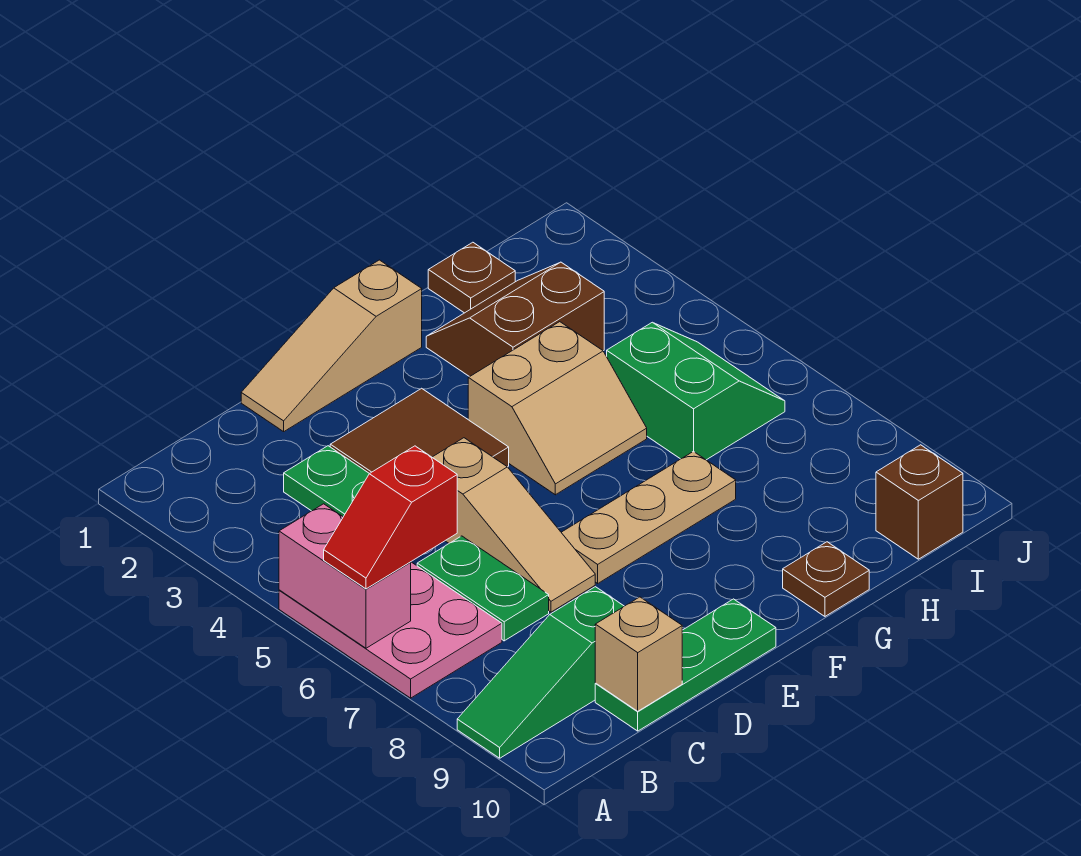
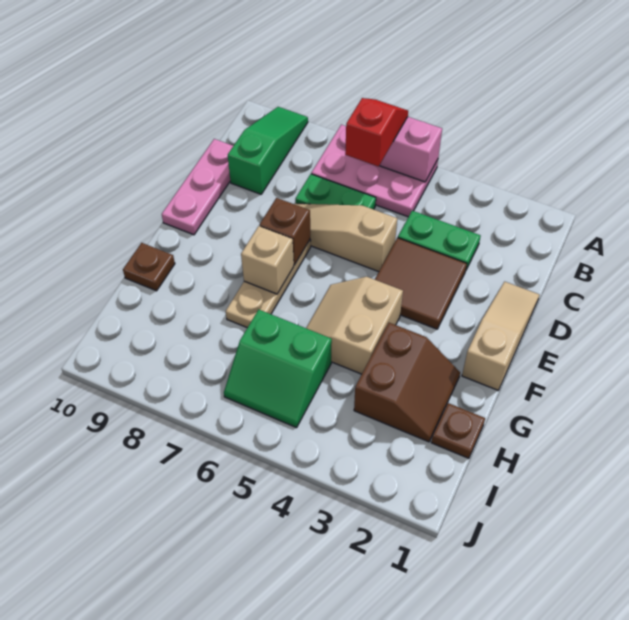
green plate C10:E10 level 1 -> pink plate C10:E10 level 1
tan brick C10 level 2 -> tan brick F7 level 2
brown brick I10 level 1 -> brown brick E7 level 2

